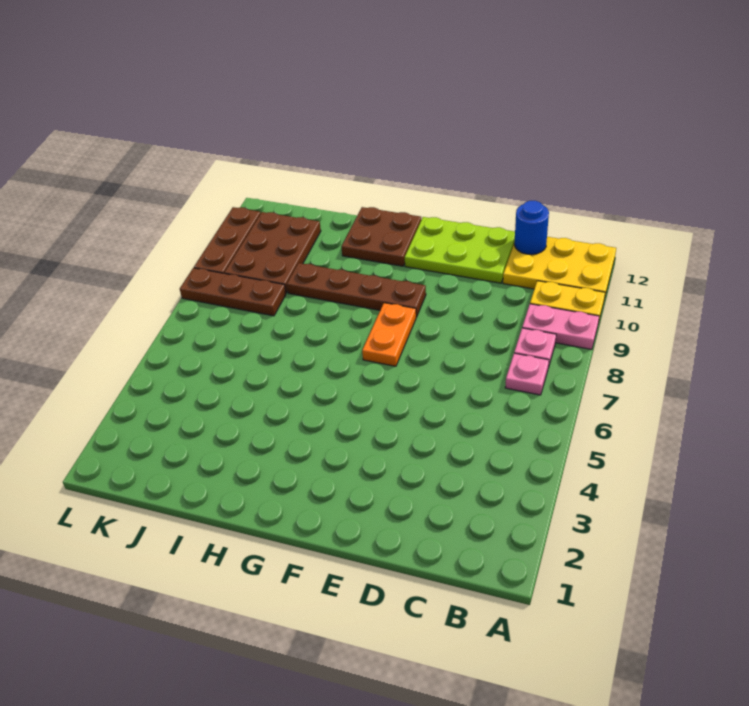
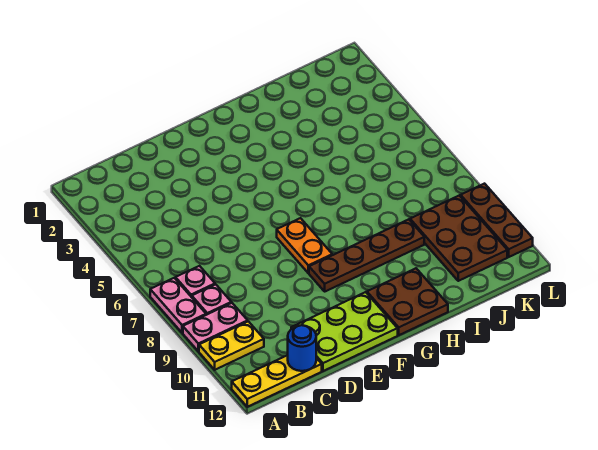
none -> pink plate A7:A8 level 1
yellow plate A11:C12 level 1 -> yellow plate A12:C12 level 1
brown plate J8:L8 level 1 -> none

